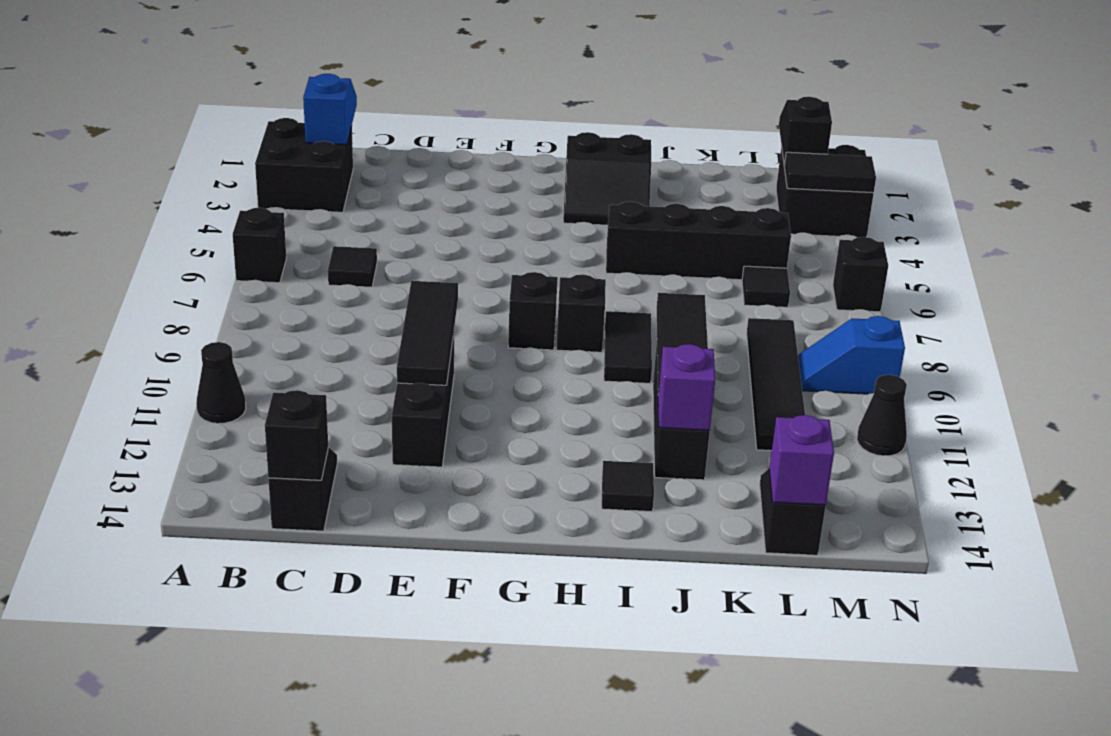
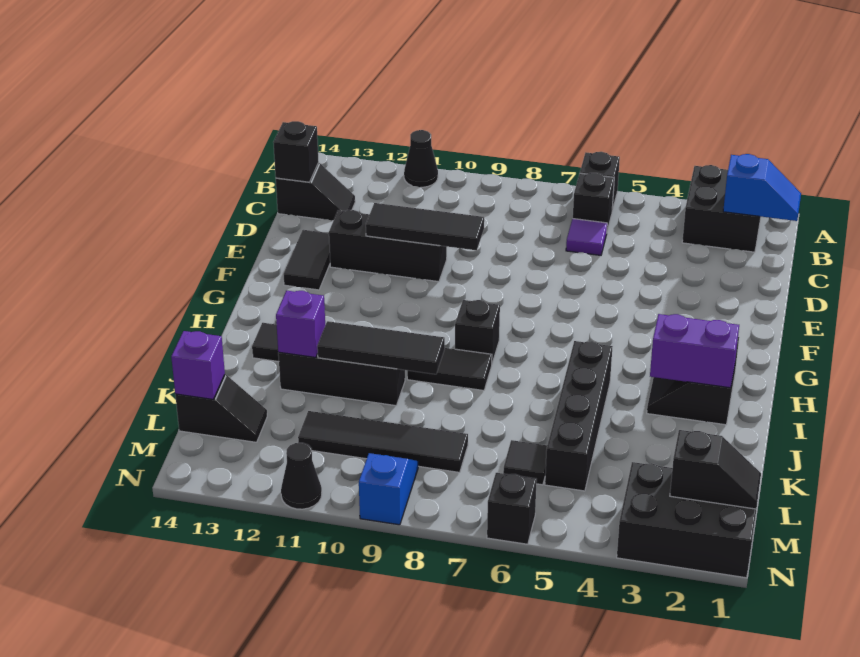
black tile C6 level 1 -> purple tile C6 level 1
black brick G8 level 1 -> black brick B6 level 1
none -> purple brick I2:I3 level 2
black brick M2:N3 level 1 -> black brick M1:N3 level 1
black tile M3:N3 level 2 -> black tile E13:F13 level 1

